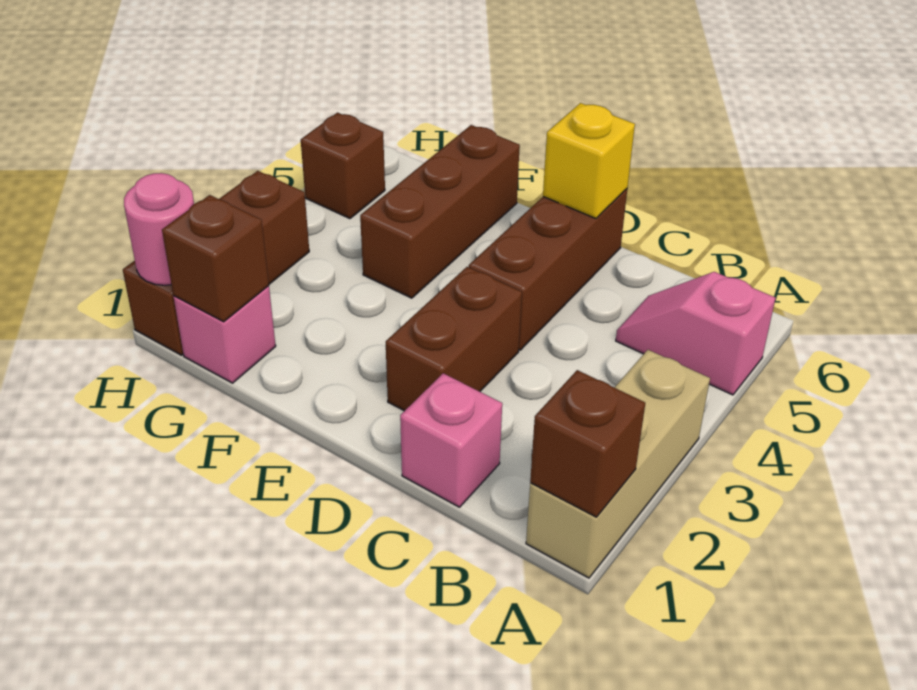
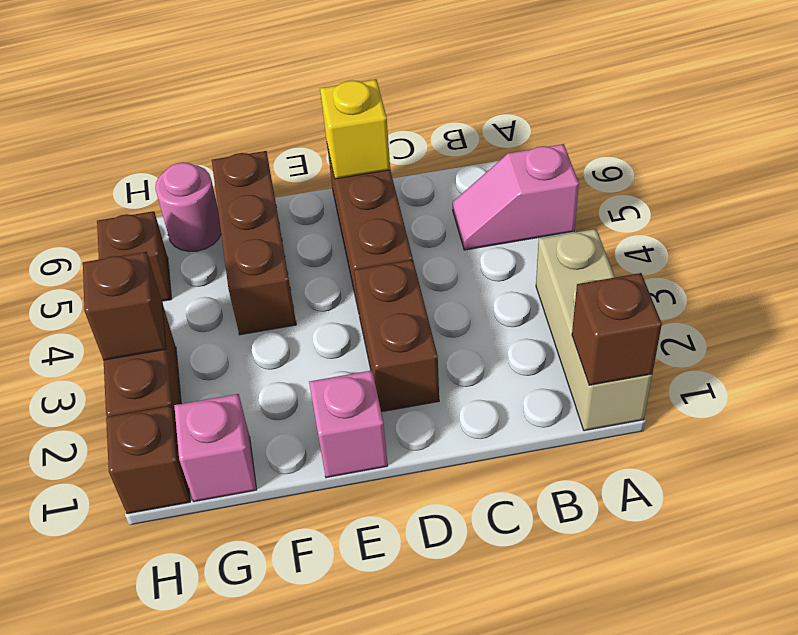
pink brick C1 level 1 -> pink brick E1 level 1
brown brick G1 level 2 -> brown brick H3 level 2
pink round brick H1 level 2 -> pink round brick G6 level 1

